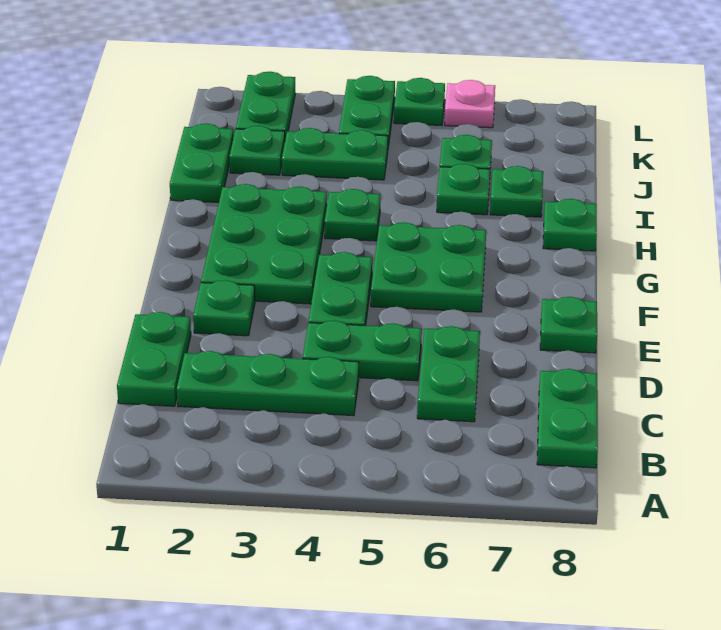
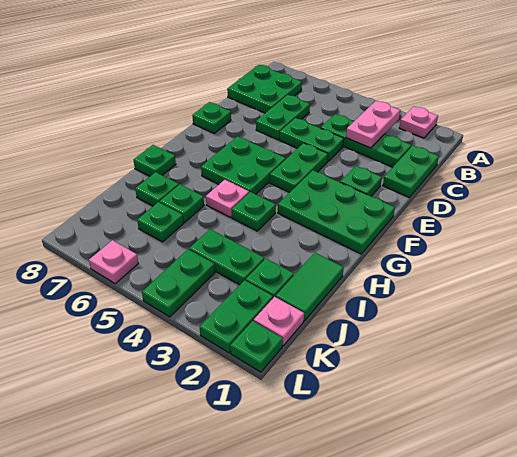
none -> pink plate A2 level 1
none -> pink plate B3:C3 level 2
green plate B8:C8 level 1 -> green plate B7:C8 level 1
green plate F2:H3 level 1 -> green plate F1:G3 level 1
none -> pink plate H5 level 1
green plate I1:J1 level 1 -> green tile I1:J1 level 1
none -> pink plate K1 level 1
green plate L5 level 1 -> green plate L1 level 1

